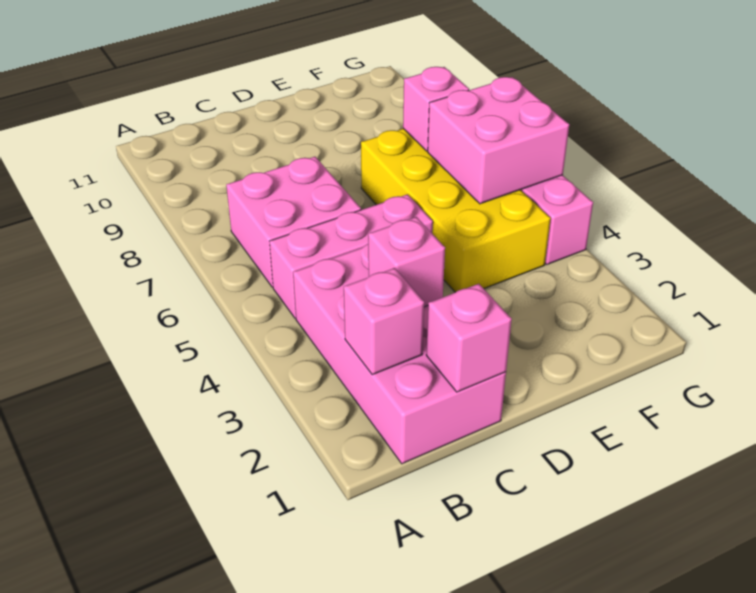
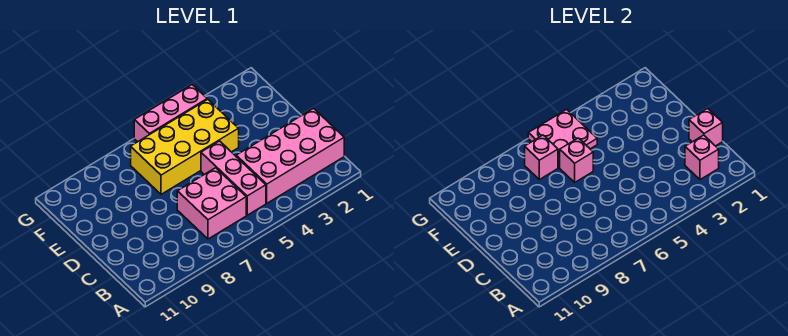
pink brick C3 level 2 -> pink brick E6 level 2
pink brick F5:G6 level 2 -> pink plate F5:G6 level 2

